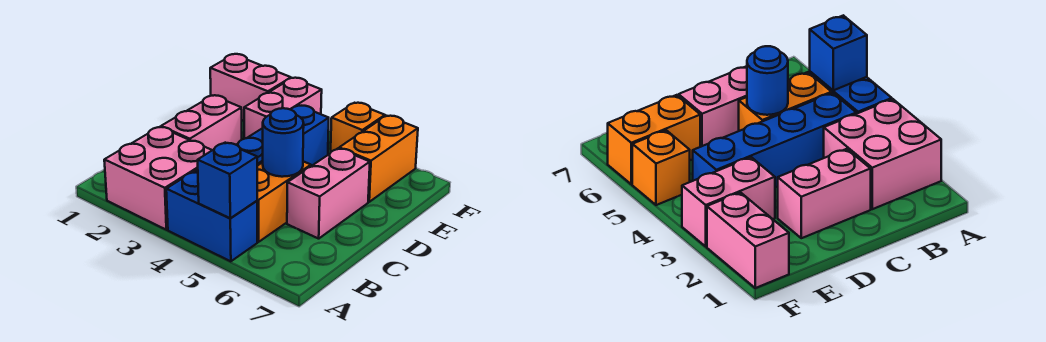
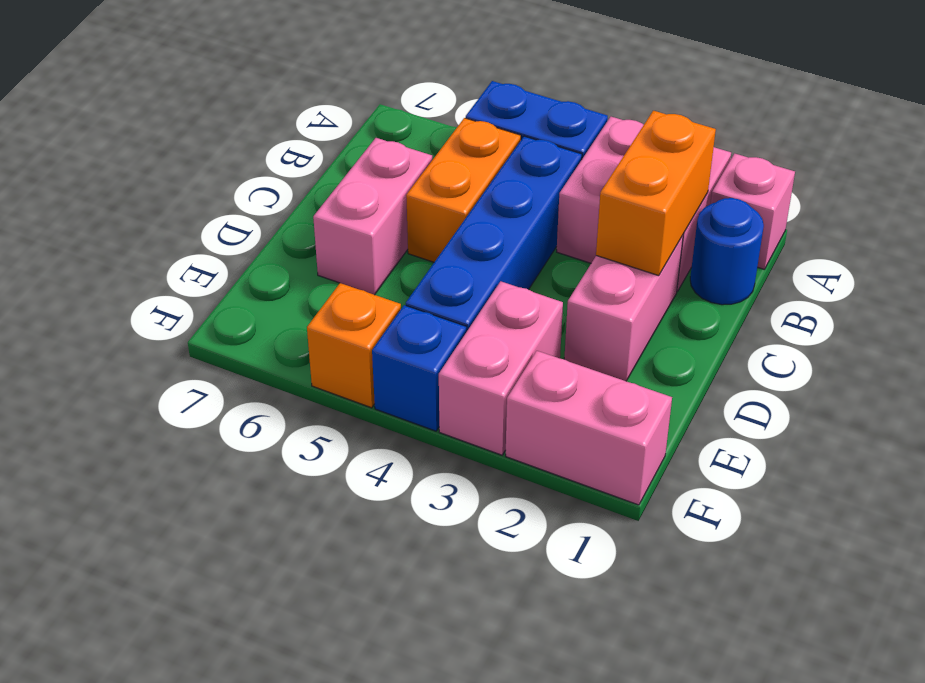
none -> pink brick A1 level 1
blue brick A5 level 2 -> blue brick F4 level 1
blue round brick C5 level 2 -> blue round brick B1 level 1
orange brick E6:F6 level 1 -> orange brick B2:C2 level 2

